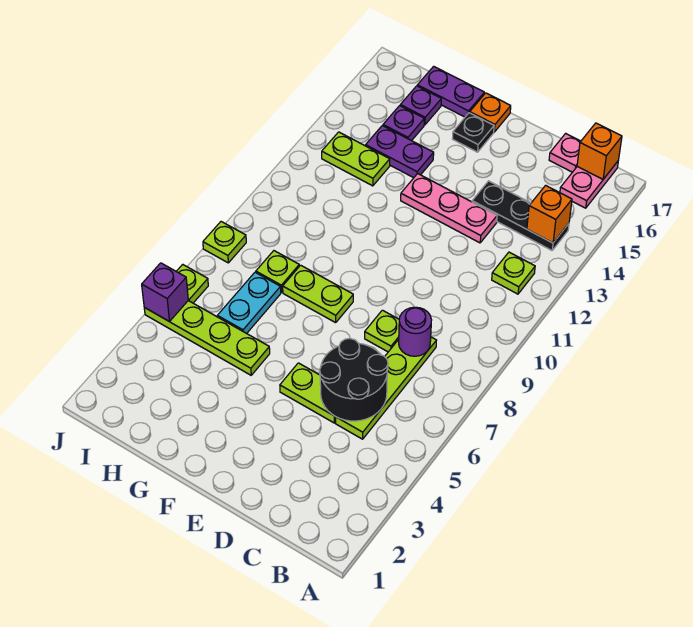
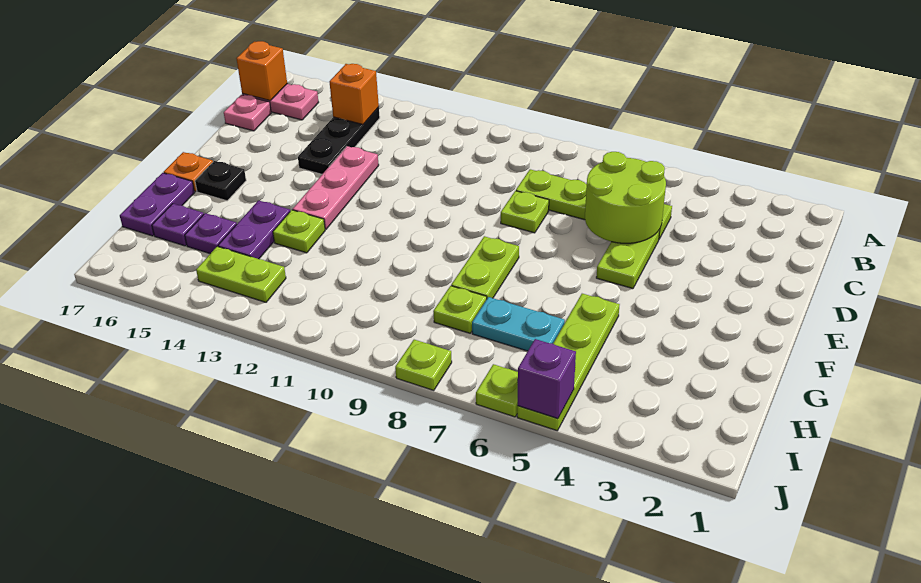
lime plate B12 level 1 -> lime plate G13 level 1
black round brick C5:D6 level 2 -> lime round brick C5:D6 level 2
purple round brick C8 level 2 -> none
lime plate H13:I13 level 1 -> lime plate I13:I14 level 1

